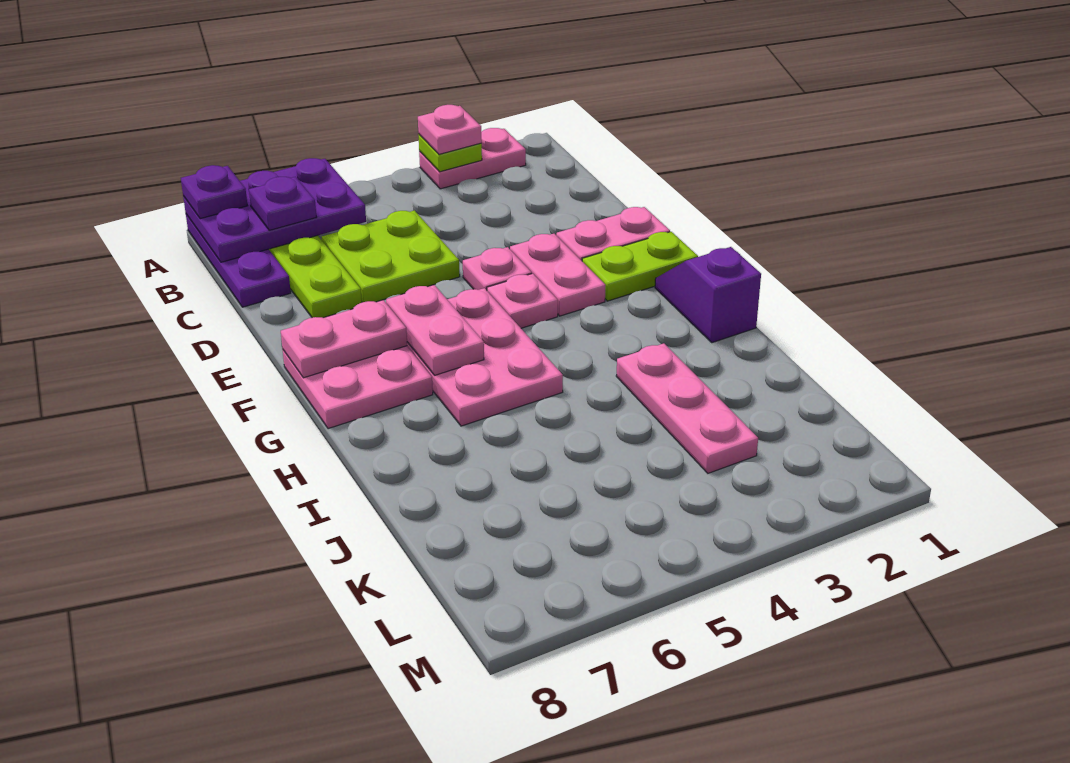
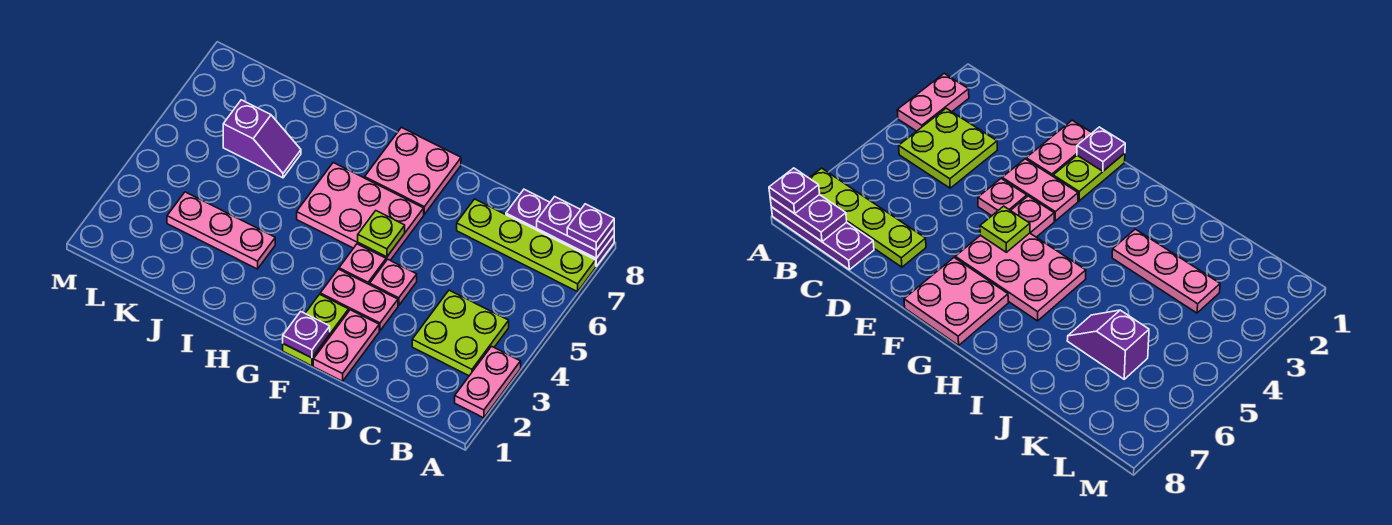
lime plate A3 level 2 -> lime plate F5 level 2
pink plate A3 level 3 -> none
purple plate A6:B8 level 2 -> purple plate A8:B8 level 2
purple plate B7 level 3 -> purple plate F1 level 2
lime plate C5:D6 level 1 -> lime plate B3:C4 level 1
pink plate F6:G6 level 2 -> none
pink plate F7:F8 level 2 -> none
purple slope G1:H1 level 1 top H -> purple slope J6:K6 level 1 top K

